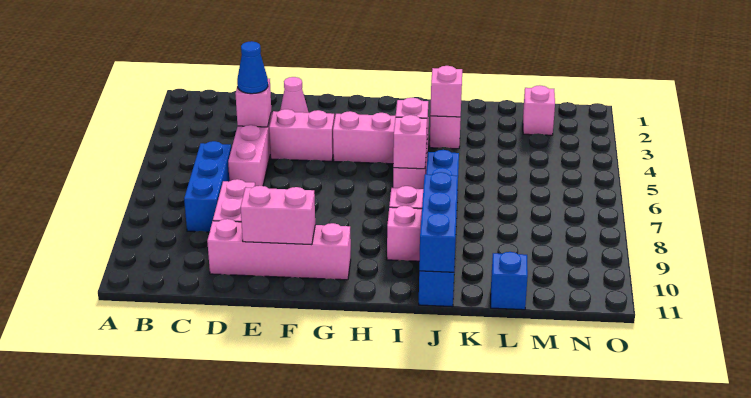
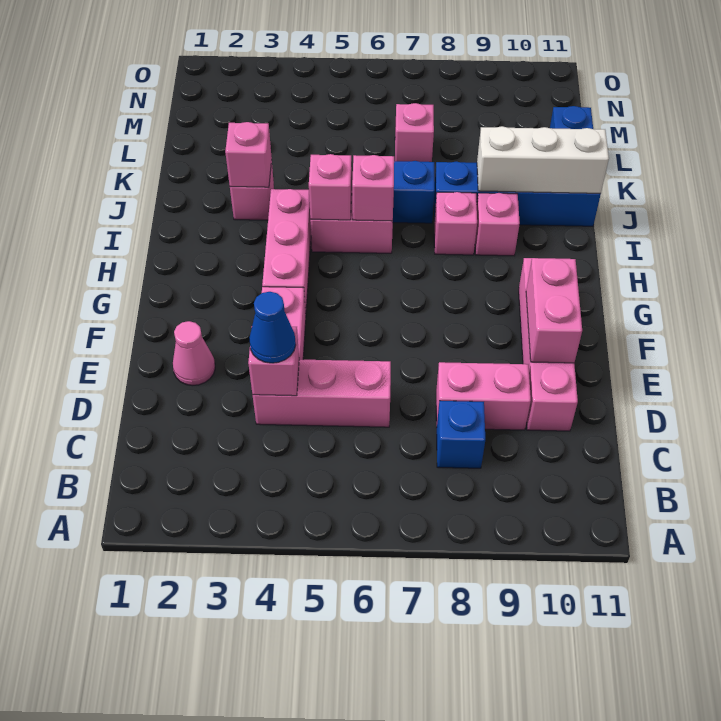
blue brick C6:C8 level 1 -> blue brick C8 level 1
blue brick J9:J11 level 2 -> white brick J9:J11 level 2
pink brick M2 level 1 -> pink brick L7 level 1

